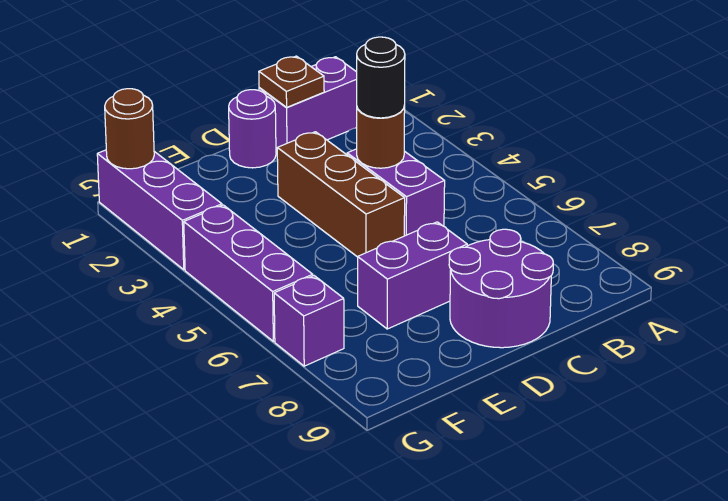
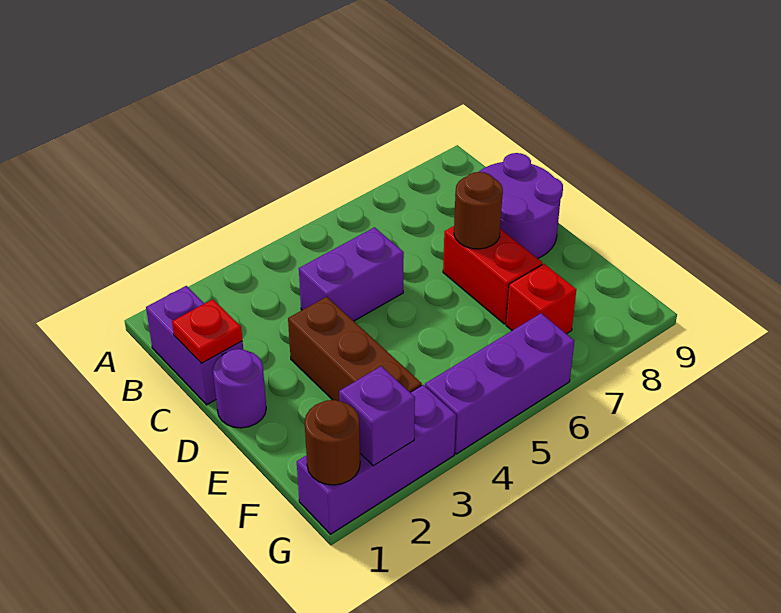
brown plate C1 level 2 -> red plate C1 level 2
brown round brick C4 level 2 -> brown round brick D7 level 2
black round brick C4 level 3 -> none
brown brick D3:D5 level 1 -> brown brick D3:F3 level 1
purple brick D7:E7 level 1 -> red brick D7:E7 level 1
none -> red brick F7 level 1
purple brick G7 level 1 -> purple brick G2 level 2

